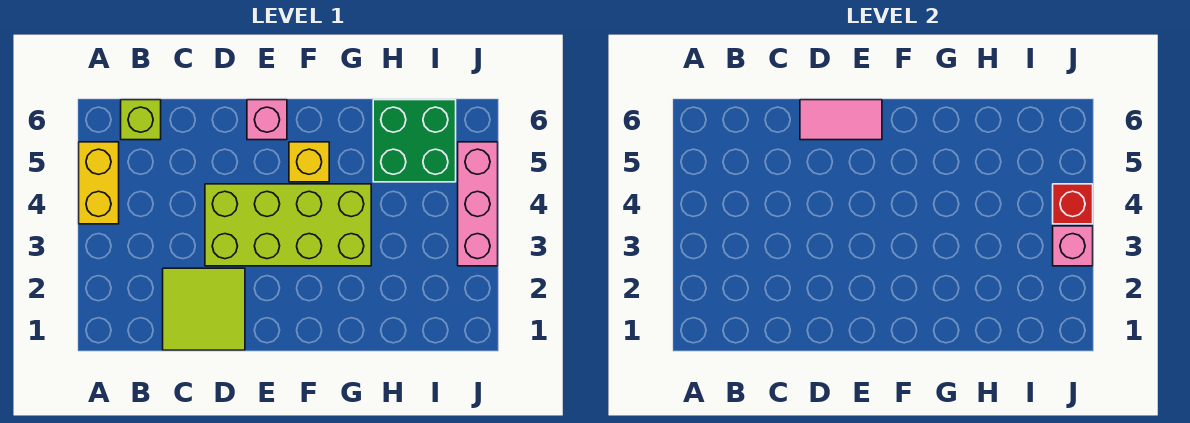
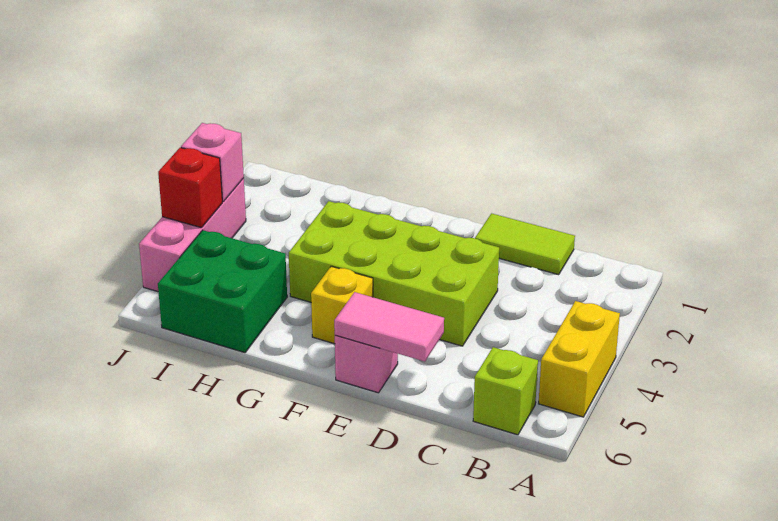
lime tile C1:D2 level 1 -> lime tile C1:D1 level 1

